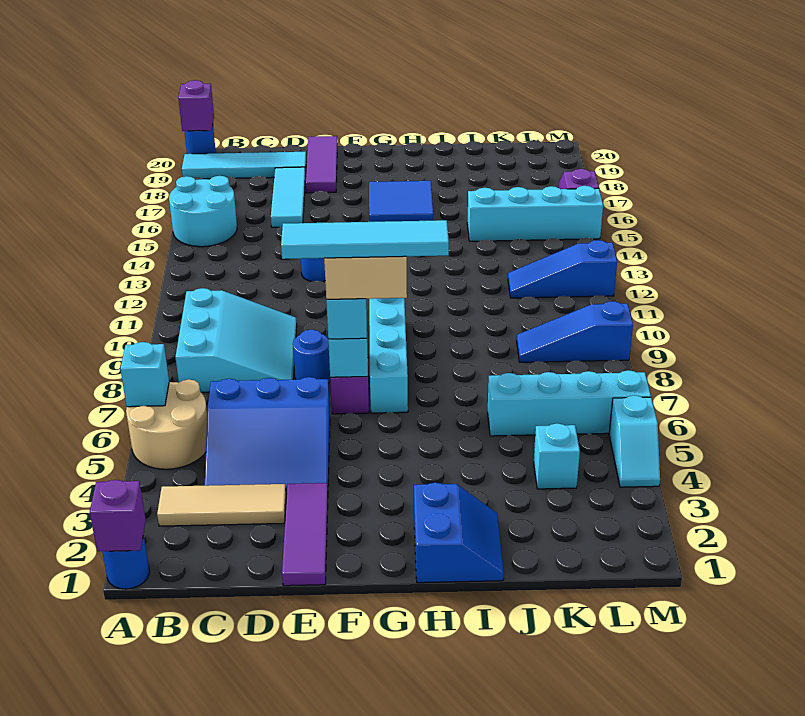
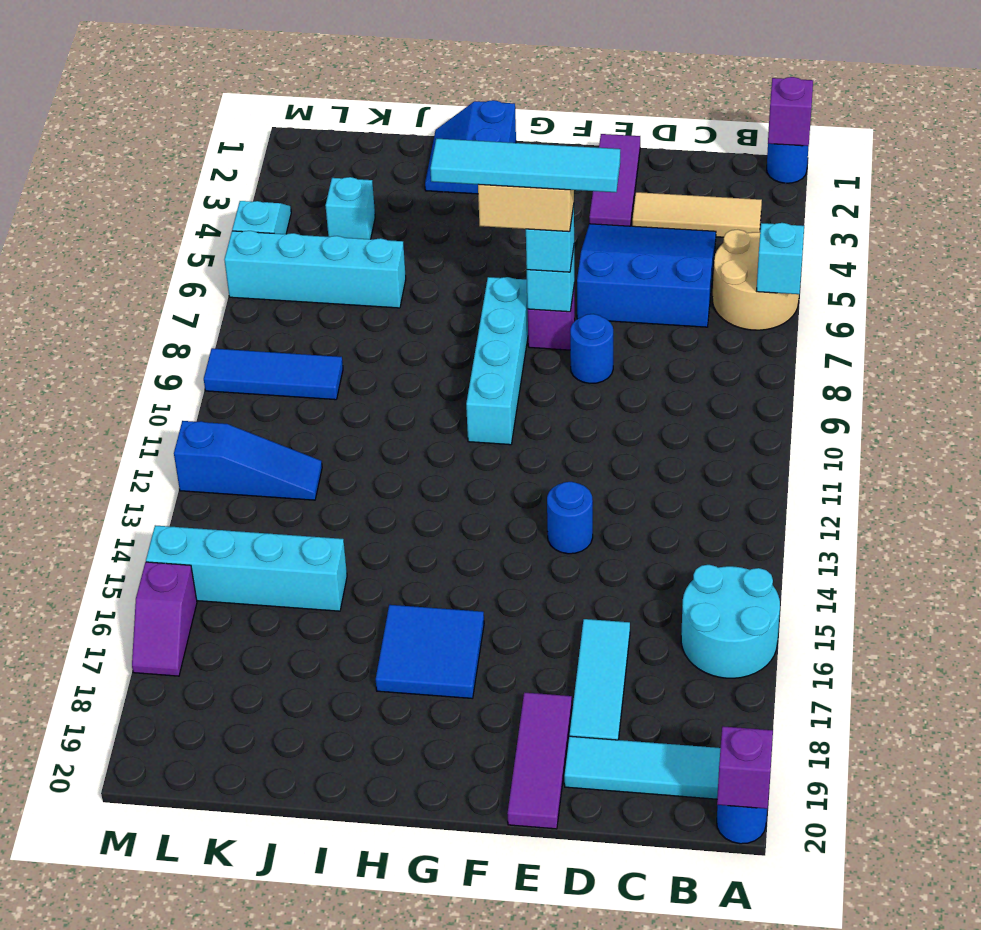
cyan slope B8:D10 level 1 top B -> none
blue slope K9:M9 level 1 top M -> blue tile K9:M9 level 1

